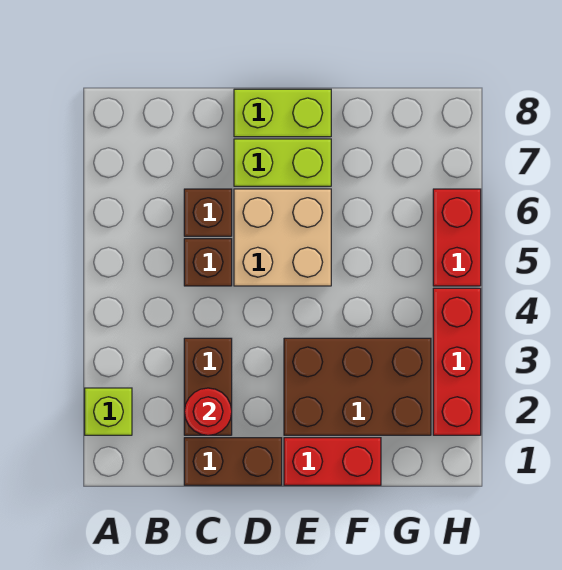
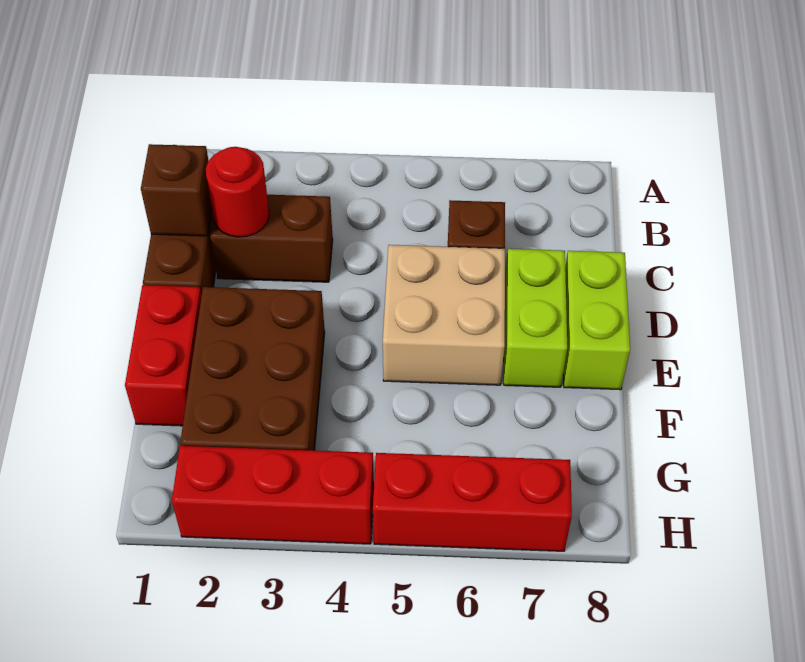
lime brick A2 level 1 -> none
brown brick C5 level 1 -> brown brick C1 level 2
red brick H5:H6 level 1 -> red brick H5:H7 level 1

